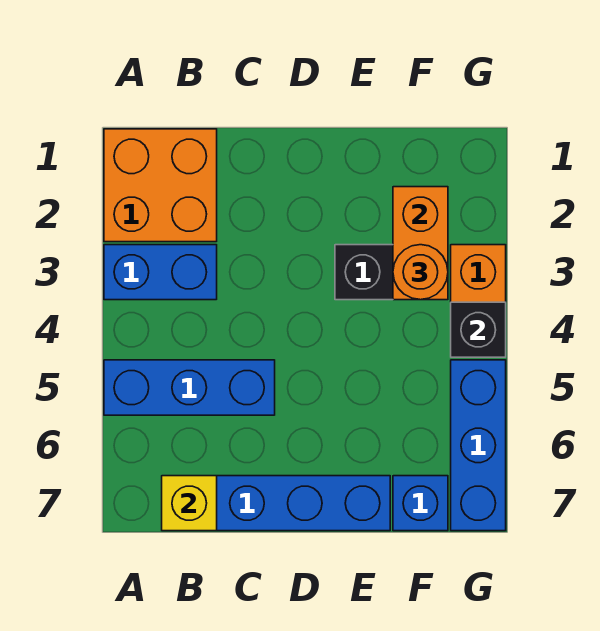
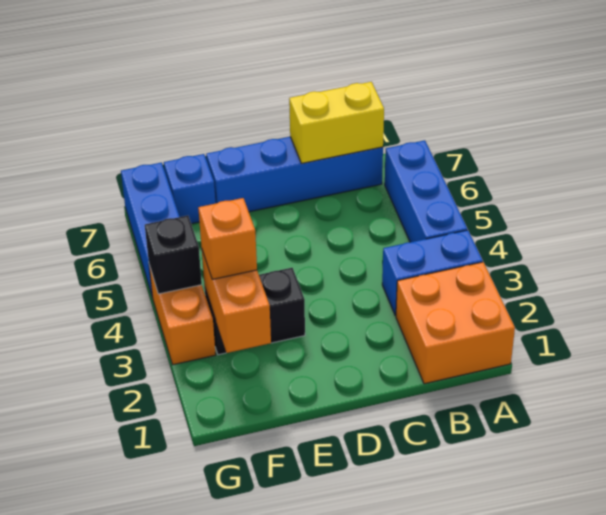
blue brick A5:C5 level 1 -> blue brick A4:A6 level 1
yellow brick B7 level 2 -> yellow brick B7:C7 level 2
orange round brick F3 level 3 -> orange brick F3 level 3

